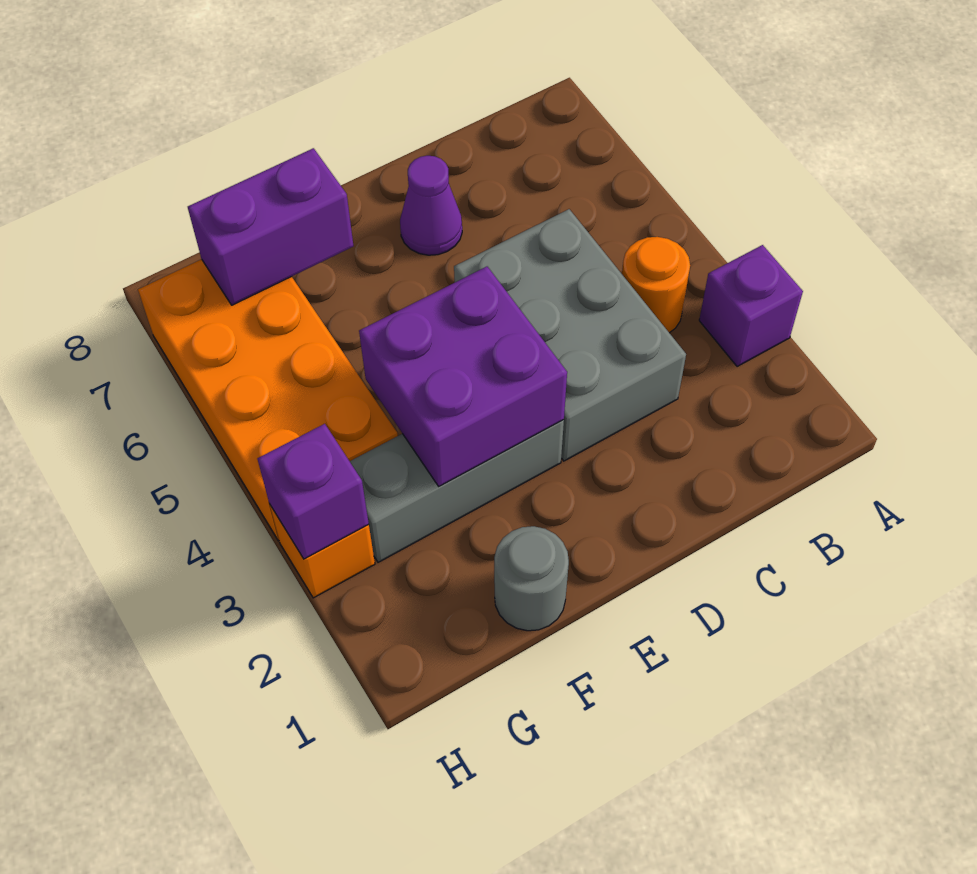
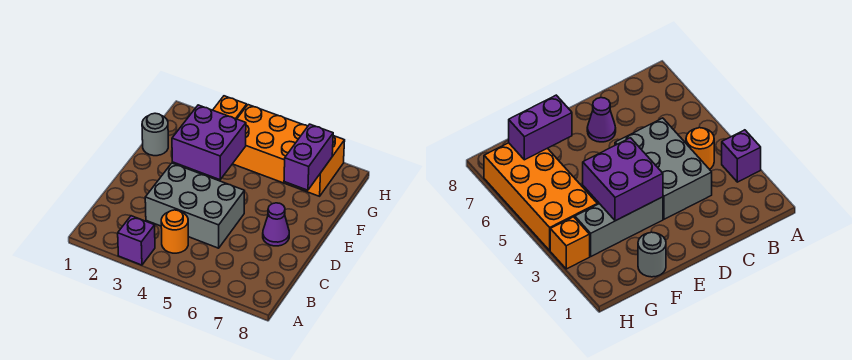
purple brick H3 level 2 -> none

